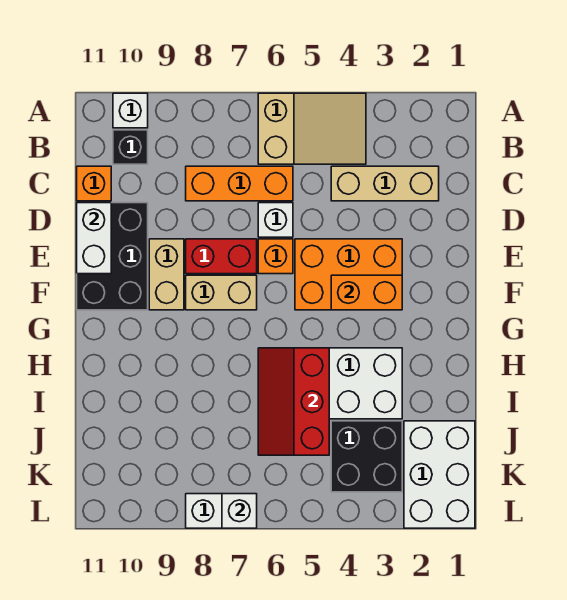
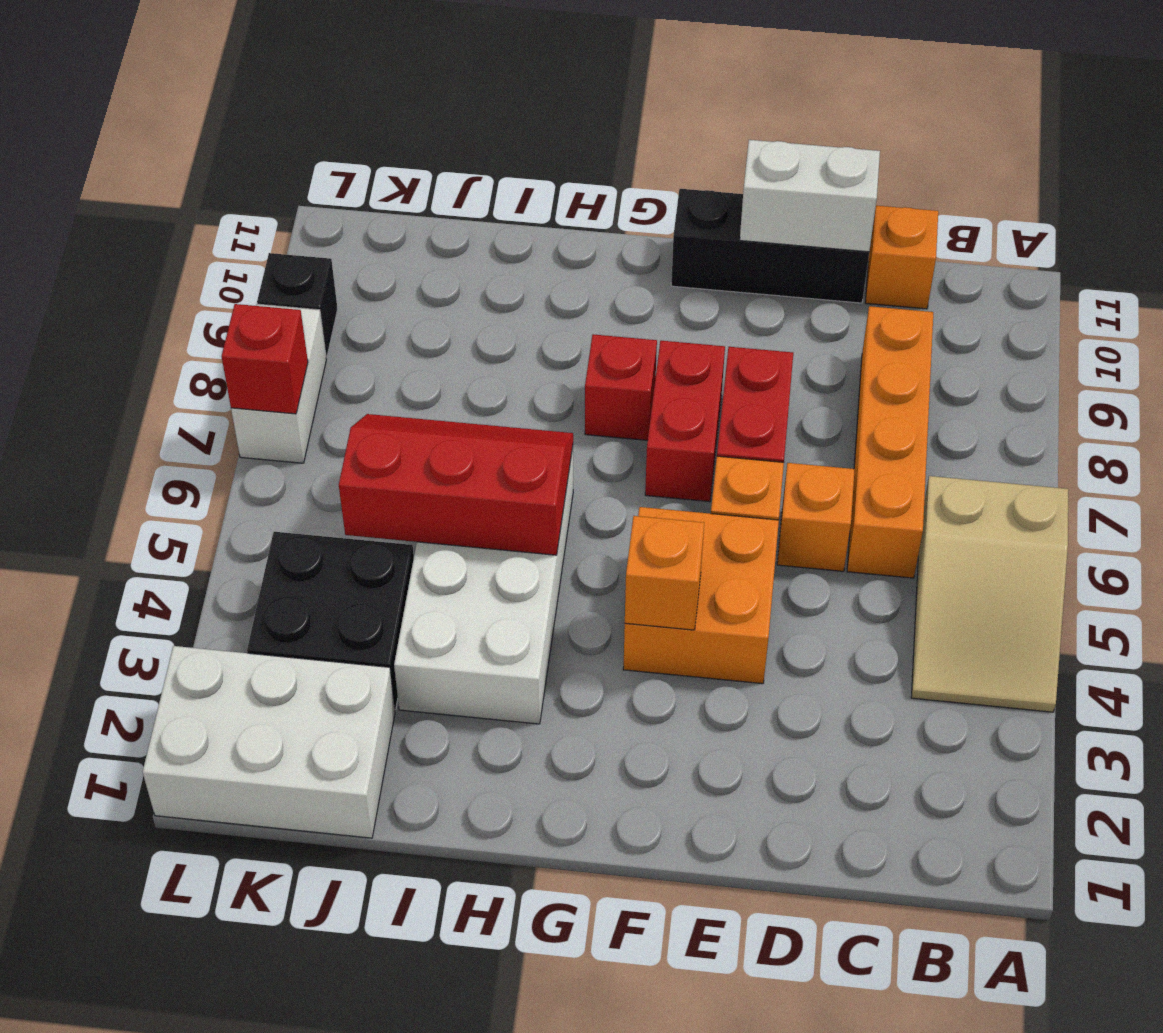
white brick A10 level 1 -> none
black brick B10 level 1 -> black brick L9 level 1
tan brick C2:C4 level 1 -> none
orange brick C6:C8 level 1 -> orange brick C6:C9 level 1
white brick D6 level 1 -> orange brick D6 level 1
black brick D10:F11 level 1 -> black brick D11:F11 level 1
orange brick E3:F5 level 1 -> orange brick E4:F5 level 1
tan brick E9:F9 level 1 -> none
orange brick F3:F4 level 2 -> orange brick F4 level 2
tan brick F7:F8 level 1 -> red brick F7:F8 level 1
none -> red brick G8 level 1
white brick L7 level 2 -> red brick L7 level 2

